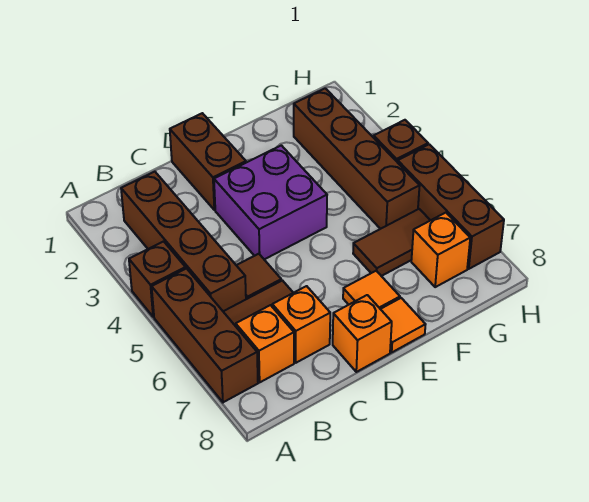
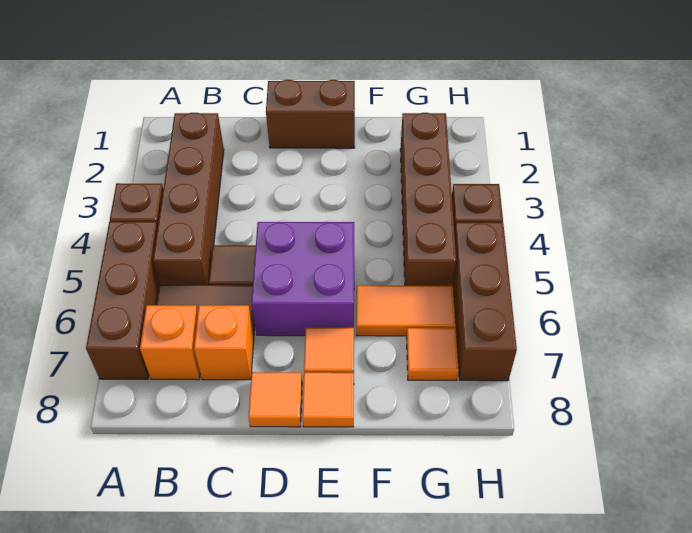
brown brick D1:D2 level 1 -> brown brick D1:E1 level 1
purple brick D3:E4 level 1 -> purple brick D5:E6 level 1
orange brick D8 level 1 -> orange tile D8 level 1
brown tile F6:G6 level 1 -> orange tile F6:G6 level 1
orange brick G7 level 1 -> orange tile G7 level 1

